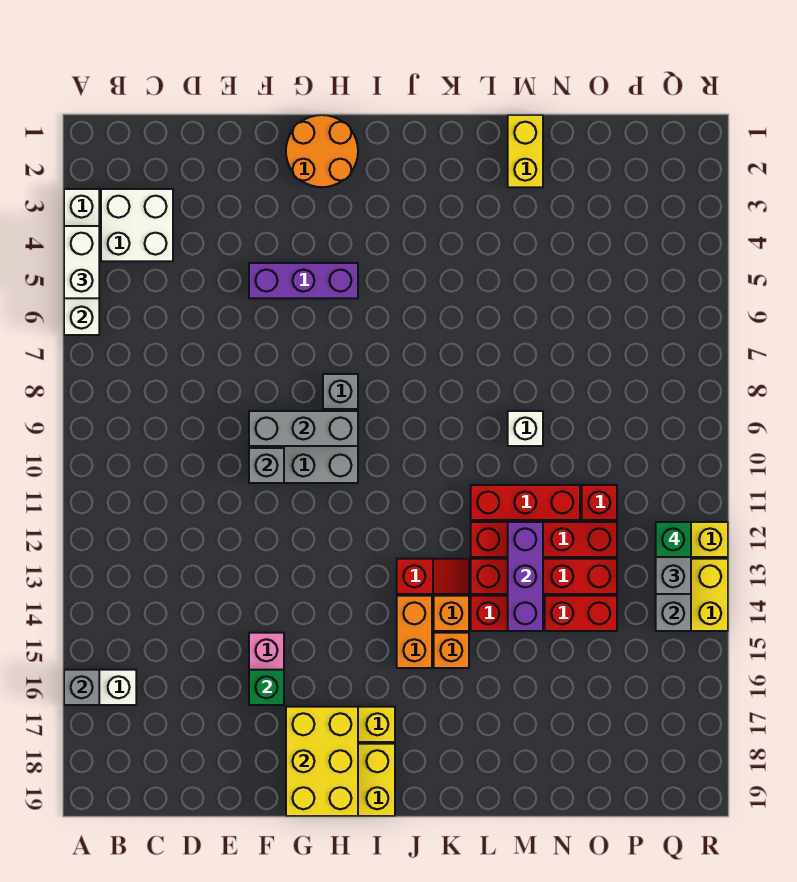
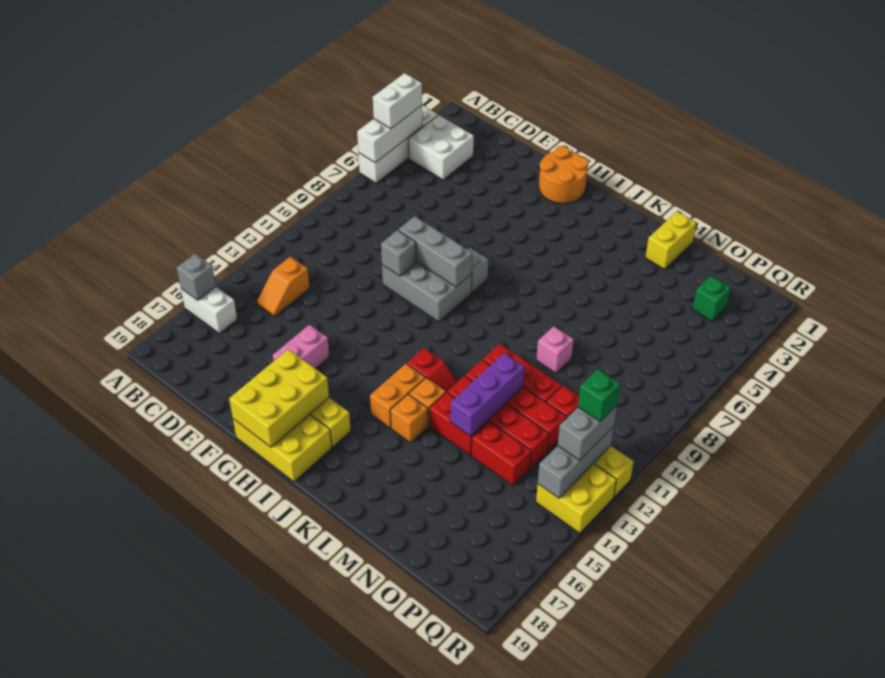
none -> orange slope C13:C14 level 1 top 13
purple brick F5:H5 level 1 -> none
green brick F16 level 2 -> green brick P3 level 1
white brick M9 level 1 -> pink brick M9 level 1

